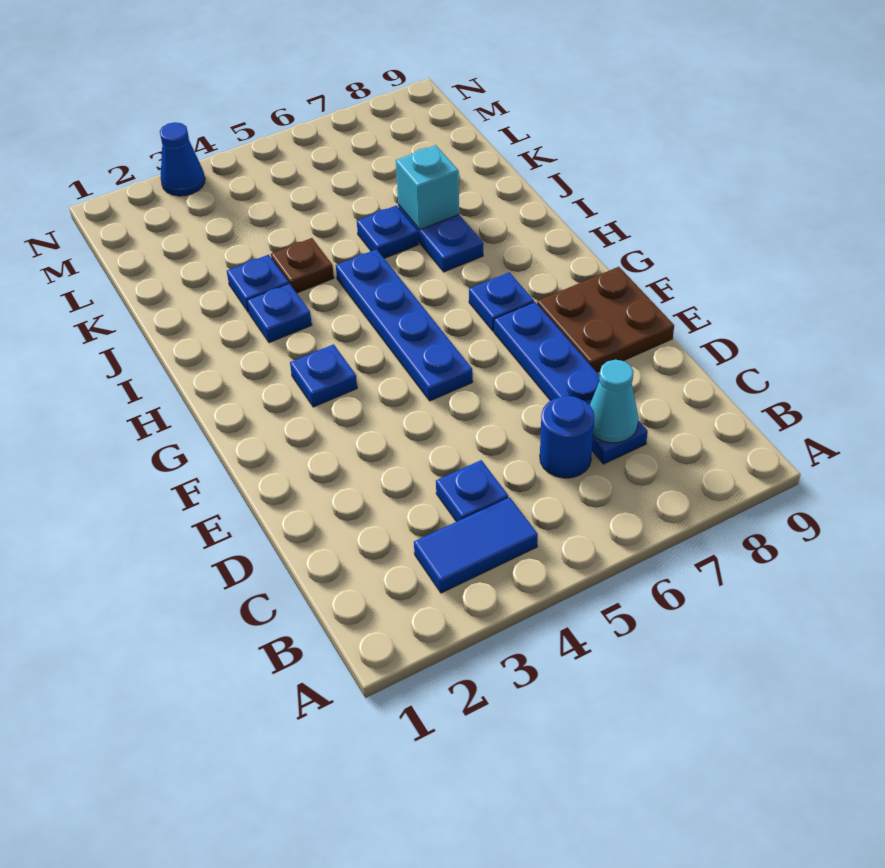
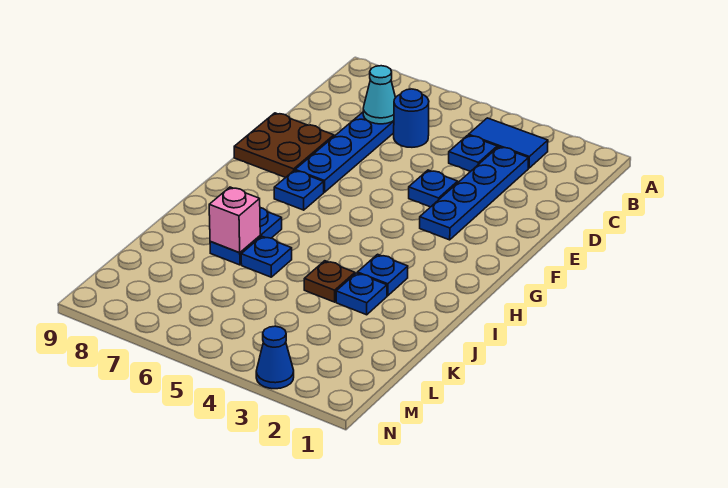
blue plate F5:I5 level 1 -> blue plate C3:F3 level 1
blue plate G3 level 1 -> blue plate E4 level 1
cyan brick J7 level 2 -> pink brick J7 level 2

